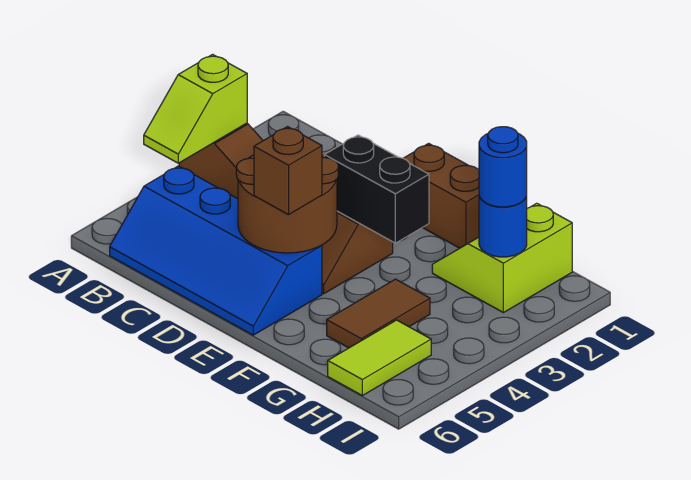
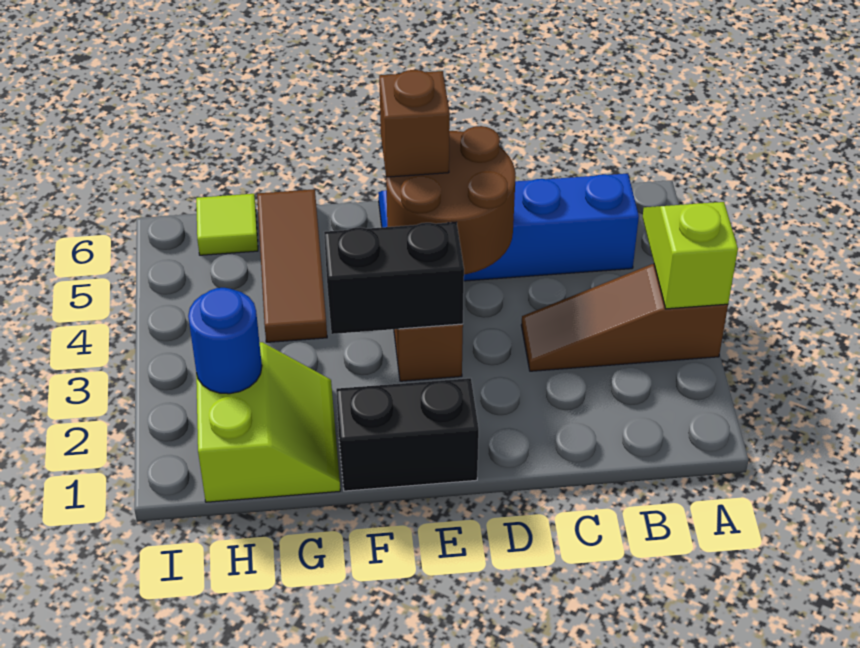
brown brick E1:F1 level 1 -> black brick E1:F1 level 1
brown tile G4:G5 level 1 -> brown tile G4:G6 level 1
blue round brick H2 level 3 -> none
lime tile H5:H6 level 1 -> lime tile H6 level 1

